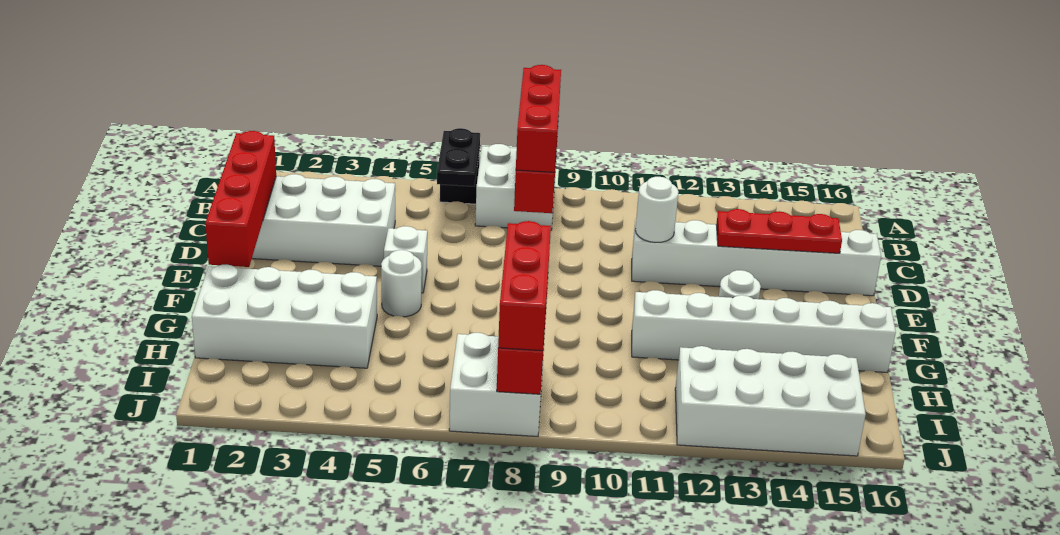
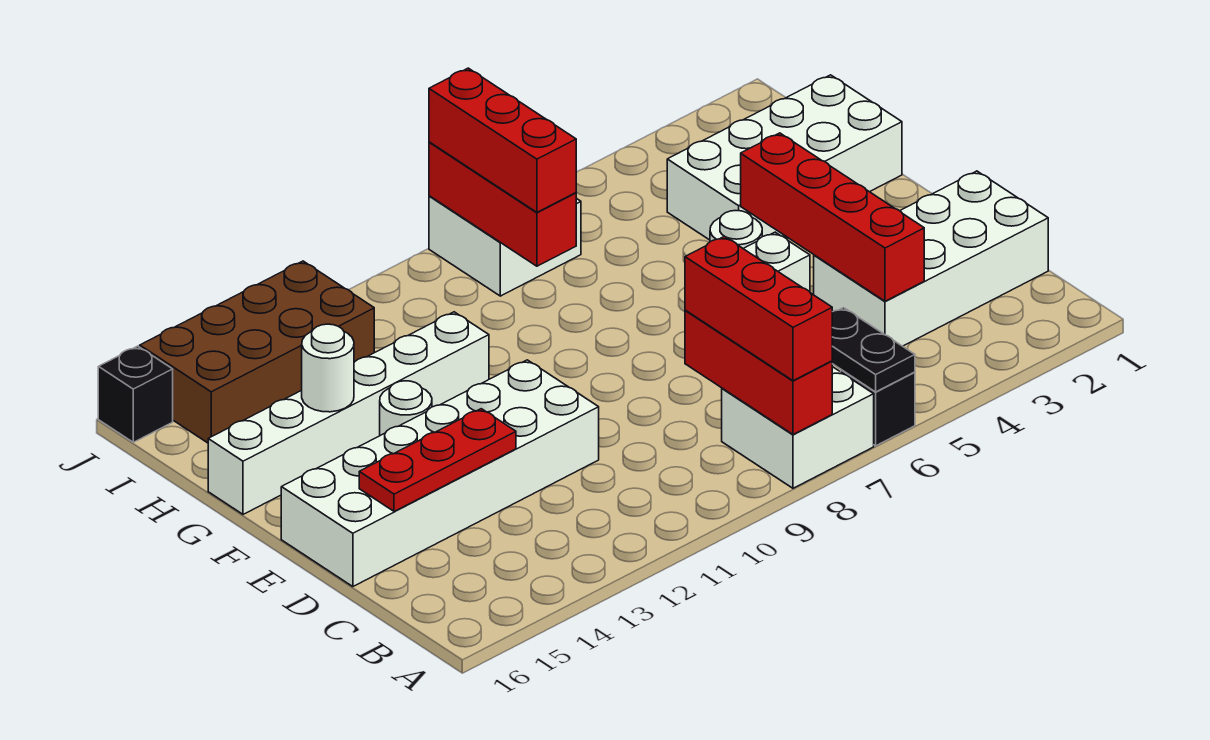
red brick C1:F1 level 2 -> red brick C4:F4 level 2
white brick D11:D16 level 1 -> white brick D11:E16 level 1
white round brick D11 level 2 -> white round brick G14 level 2
white brick I12:J15 level 1 -> brown brick I12:J15 level 1
none -> black brick J16 level 1

